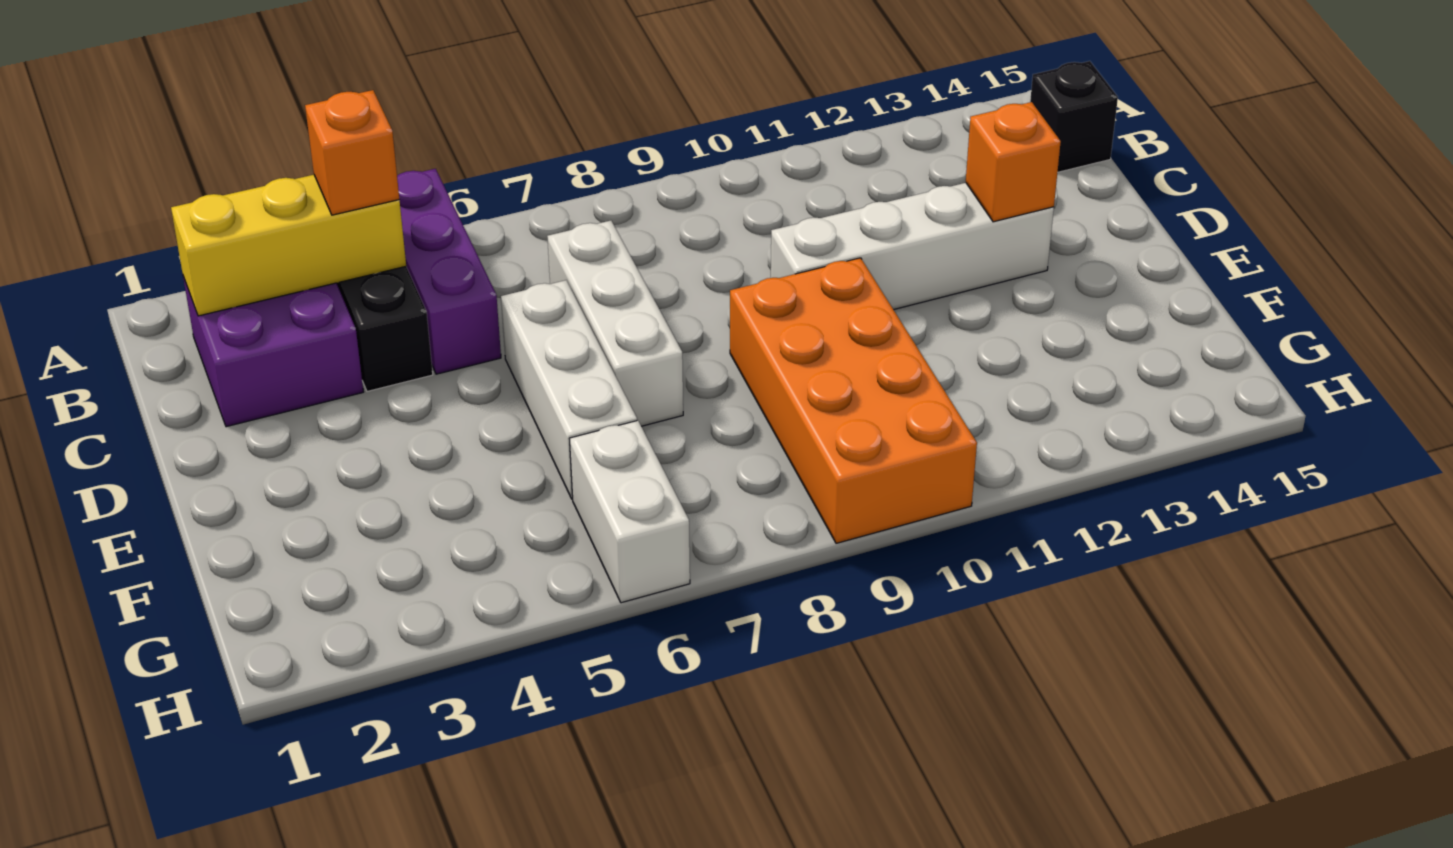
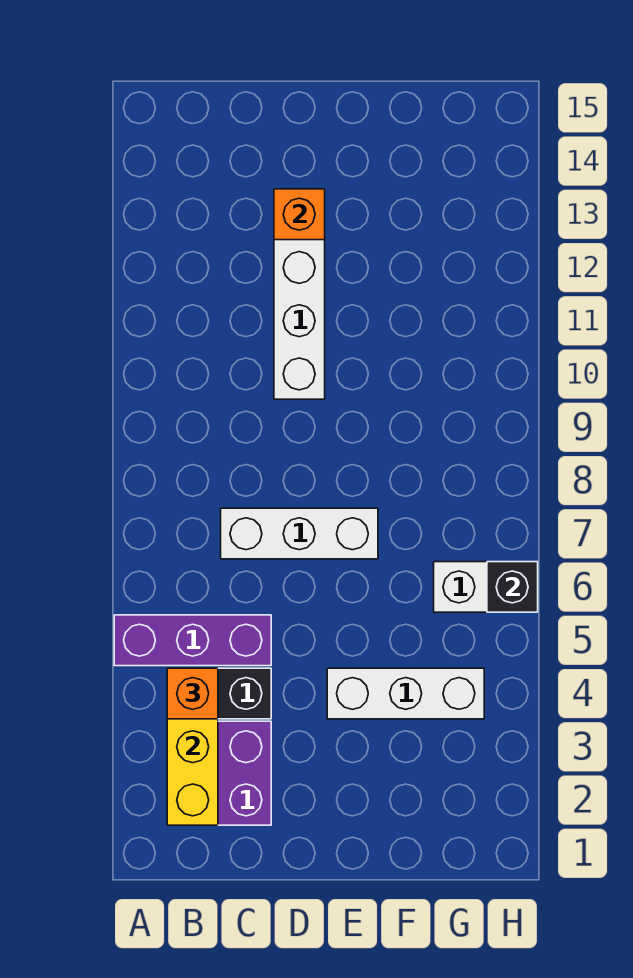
black brick B15 level 1 -> black brick H6 level 2
white brick D6:F6 level 1 -> white brick E4:G4 level 1
orange brick E9:H10 level 1 -> none

